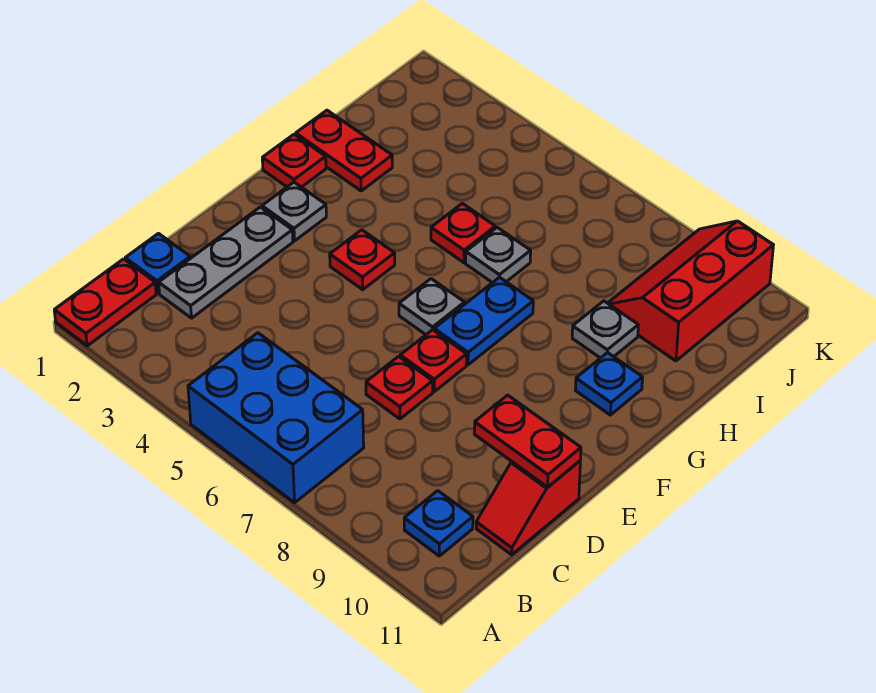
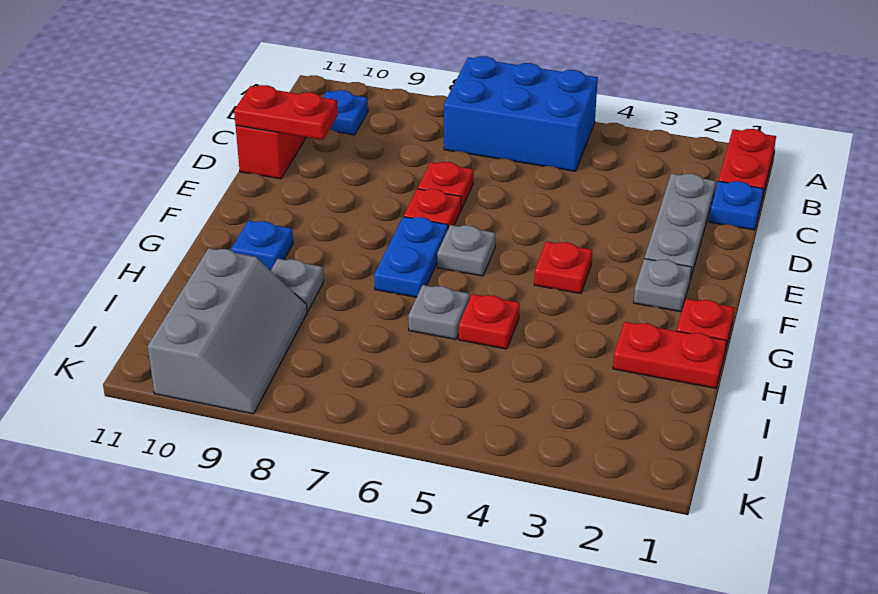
red slope I9:K10 level 1 top 10 -> grey slope I9:K10 level 1 top 10

